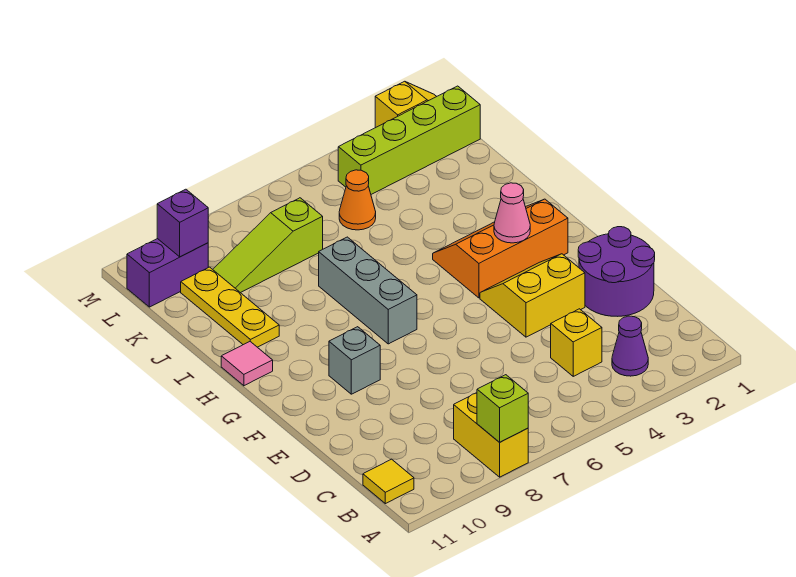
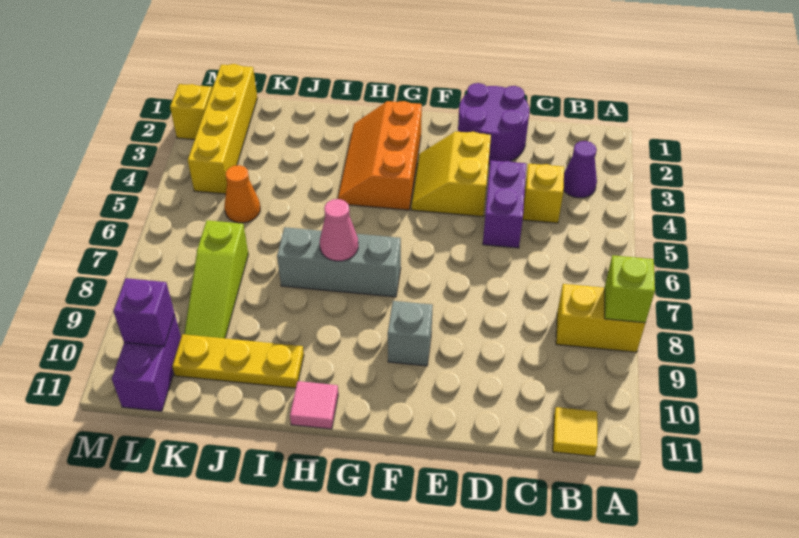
none -> purple brick D4:D5 level 1
pink cone G3 level 2 -> pink cone H7 level 2
lime brick L1:L4 level 1 -> yellow brick L1:L4 level 1

